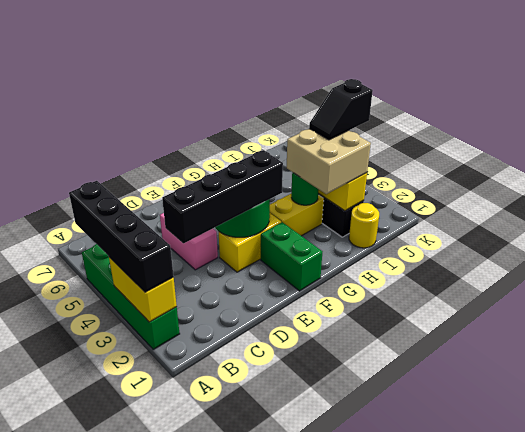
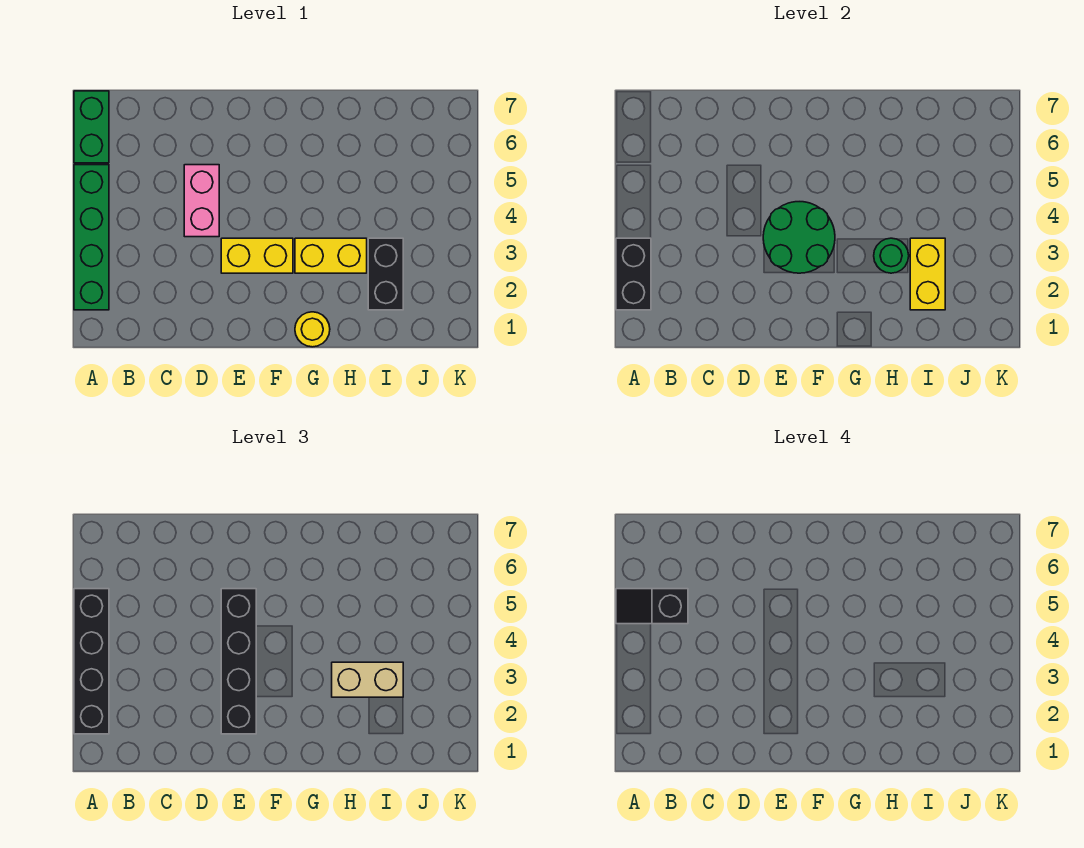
yellow brick A2:A3 level 2 -> black brick A2:A3 level 2
black brick C3:F3 level 3 -> black brick E2:E5 level 3
green brick F1:F2 level 1 -> green brick A6:A7 level 1
tan brick H2:I3 level 3 -> tan brick H3:I3 level 3
yellow round brick I1 level 1 -> yellow round brick G1 level 1
black slope I3:J3 level 4 top J -> black slope A5:B5 level 4 top B

